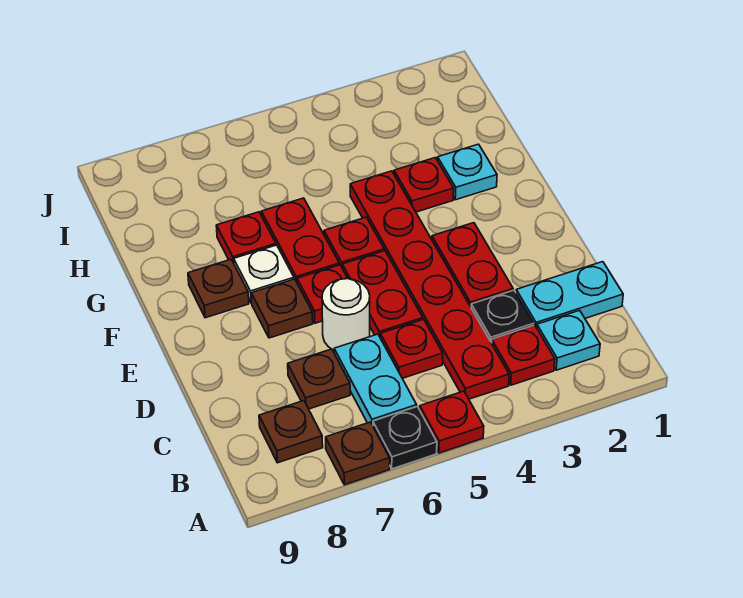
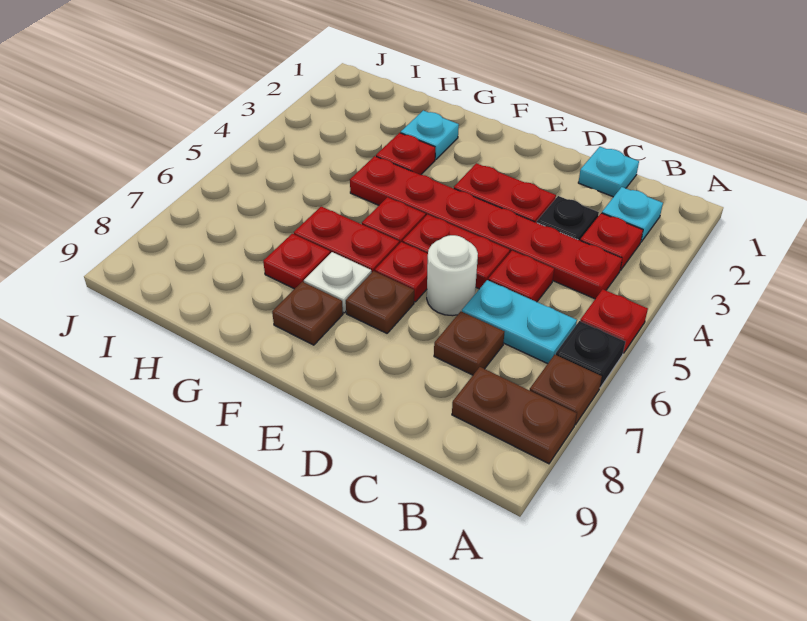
brown plate B8 level 1 -> brown plate A8:B8 level 1
cyan plate C1:C2 level 1 -> cyan plate C1 level 1

